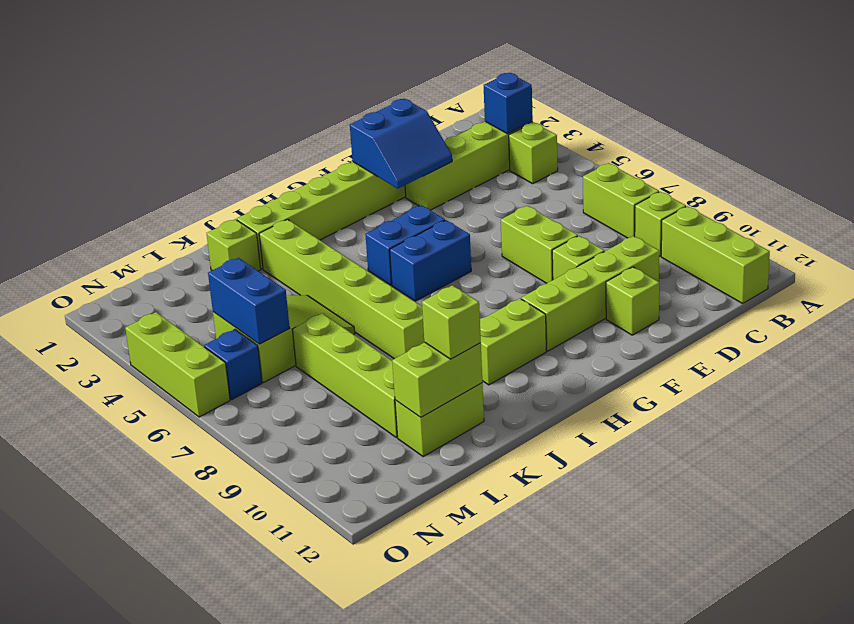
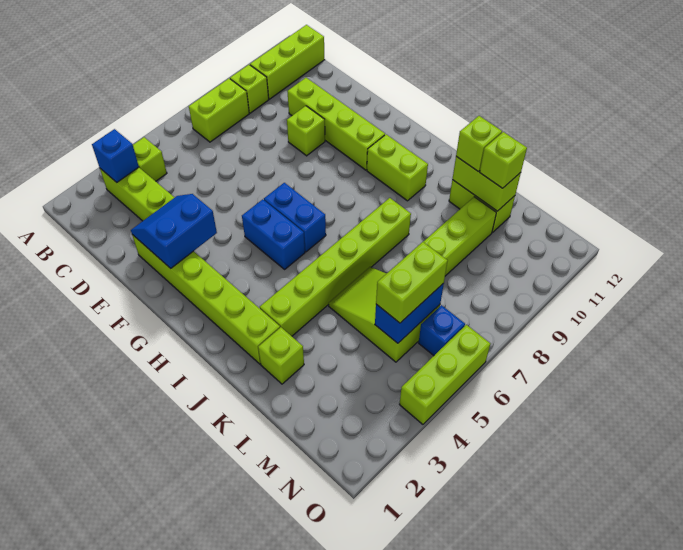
blue slope E2:F3 level 2 top 2 -> blue slope E2:F3 level 2 top F
lime brick E7:E8 level 1 -> lime brick M5:M6 level 3
lime brick E11 level 1 -> lime brick L11 level 3

